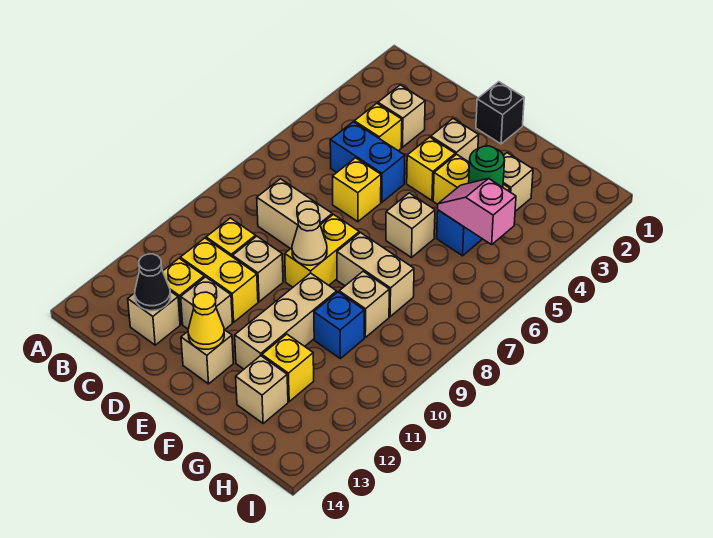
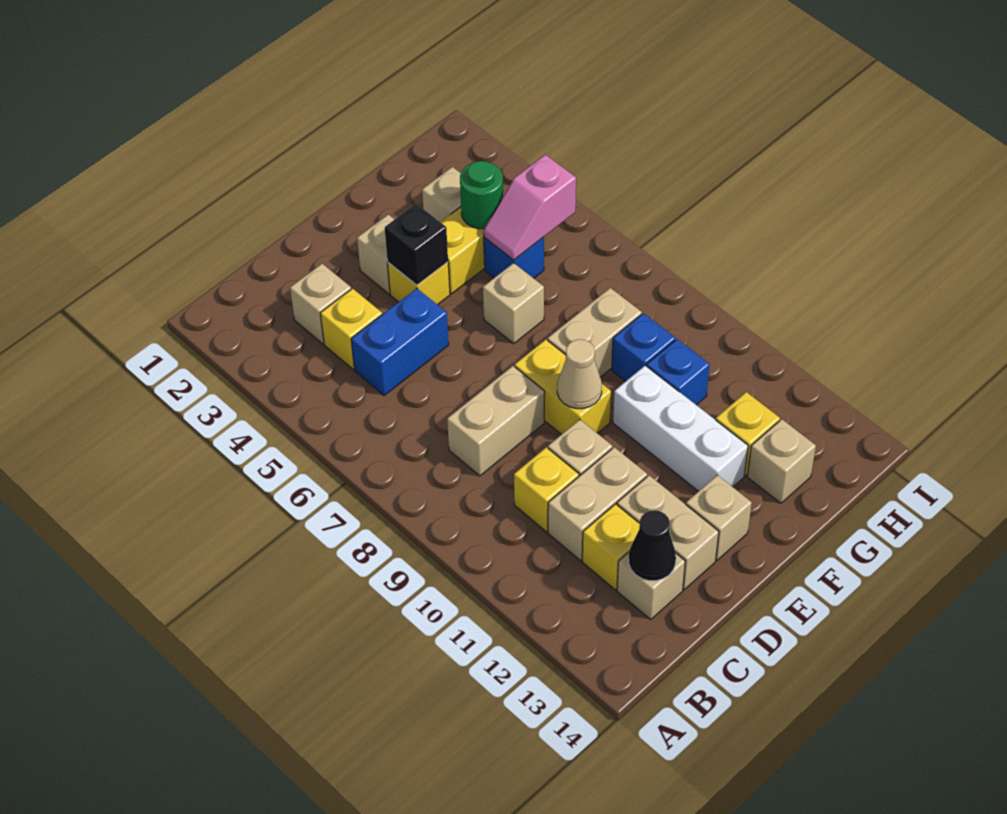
yellow brick C11:D11 level 1 -> tan brick C11:D11 level 1
yellow brick D6 level 1 -> none
tan brick D12 level 1 -> tan brick D12:D13 level 1
black brick E1 level 1 -> black brick E4 level 2
yellow cone E13 level 2 -> none
tan brick F10:F12 level 1 -> white brick F10:F12 level 1
tan brick G9 level 1 -> blue brick G9 level 1

